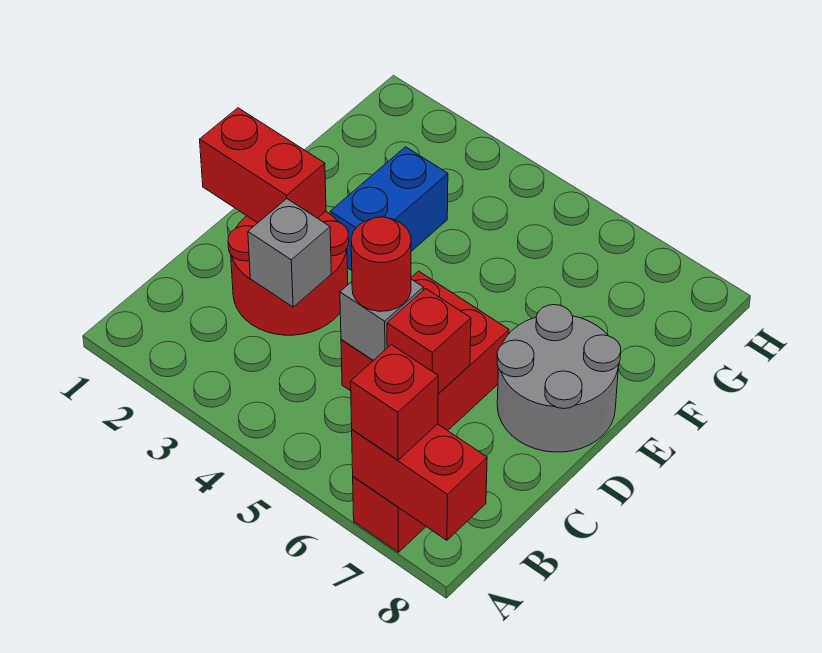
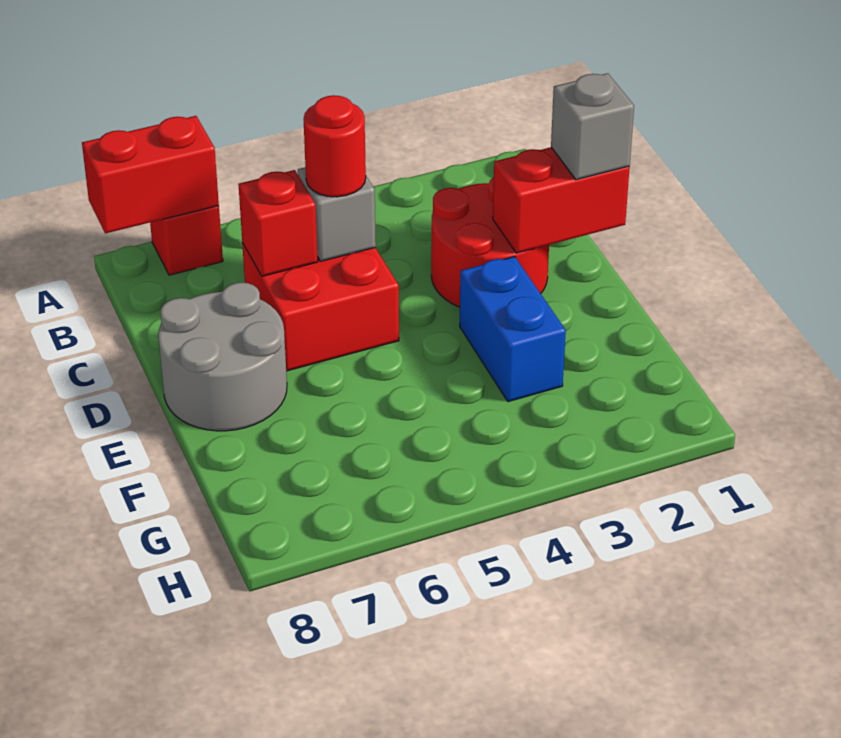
red brick A7 level 3 -> none
grey brick C3 level 2 -> grey brick D1 level 3

